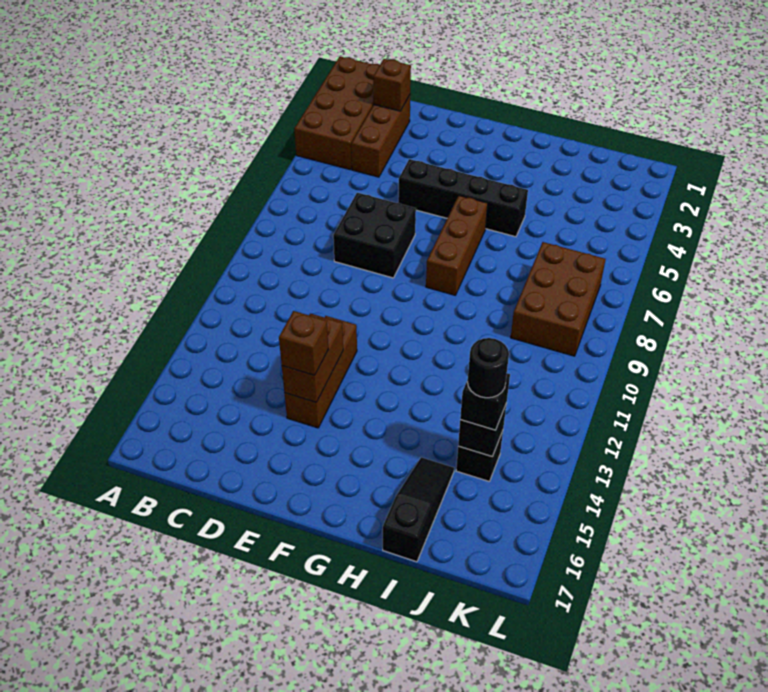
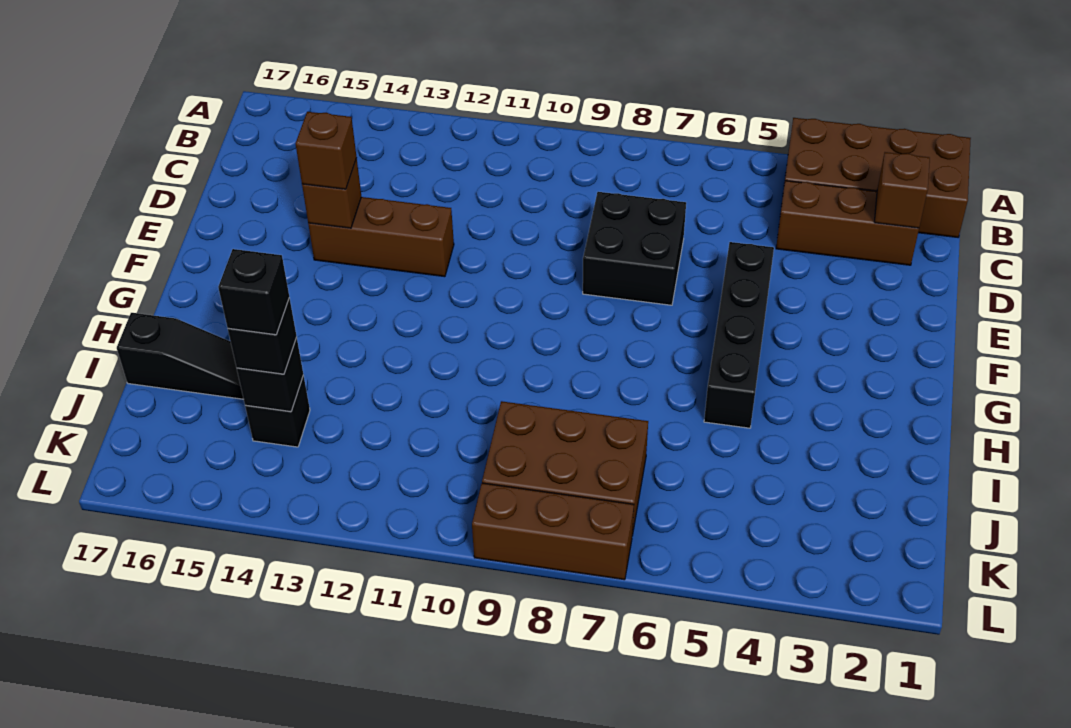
brown brick E13:E14 level 2 -> brown brick E14 level 2
brown brick G6:G8 level 1 -> brown brick L7:L9 level 1
black round brick J14 level 4 -> black brick J14 level 4

